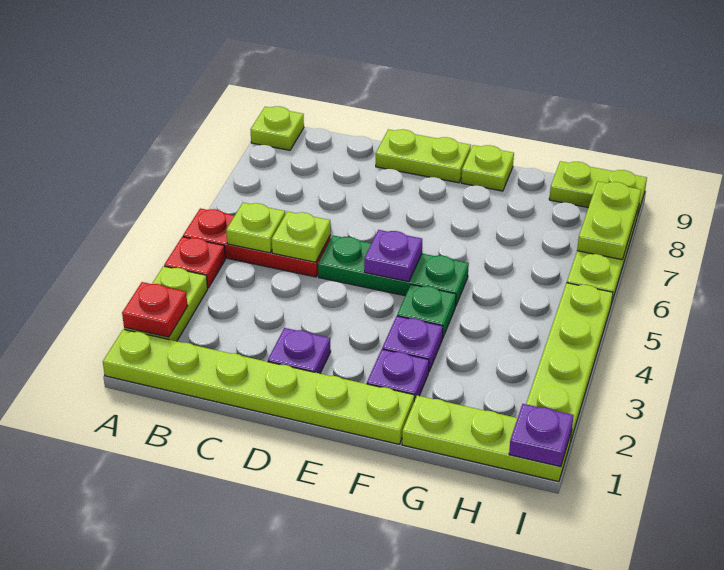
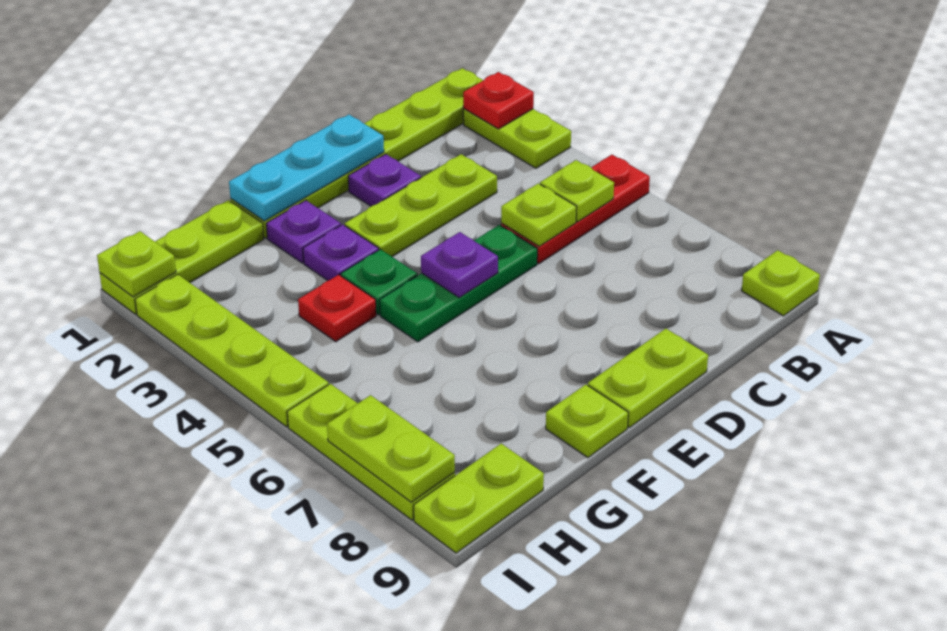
red plate A4 level 1 -> red plate G4 level 1
none -> lime plate C3:E3 level 1
none -> cyan plate D1:F1 level 2
purple plate I1 level 2 -> lime plate I1 level 2

